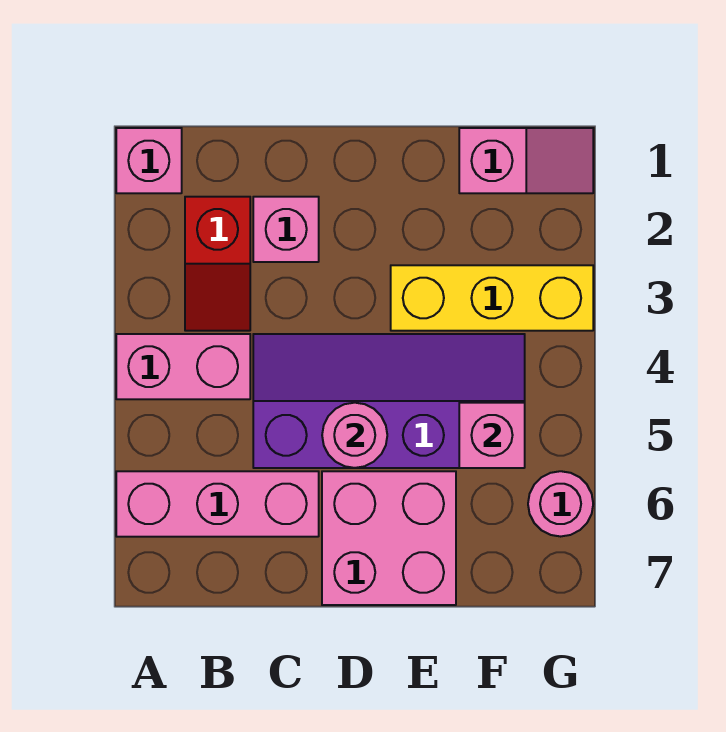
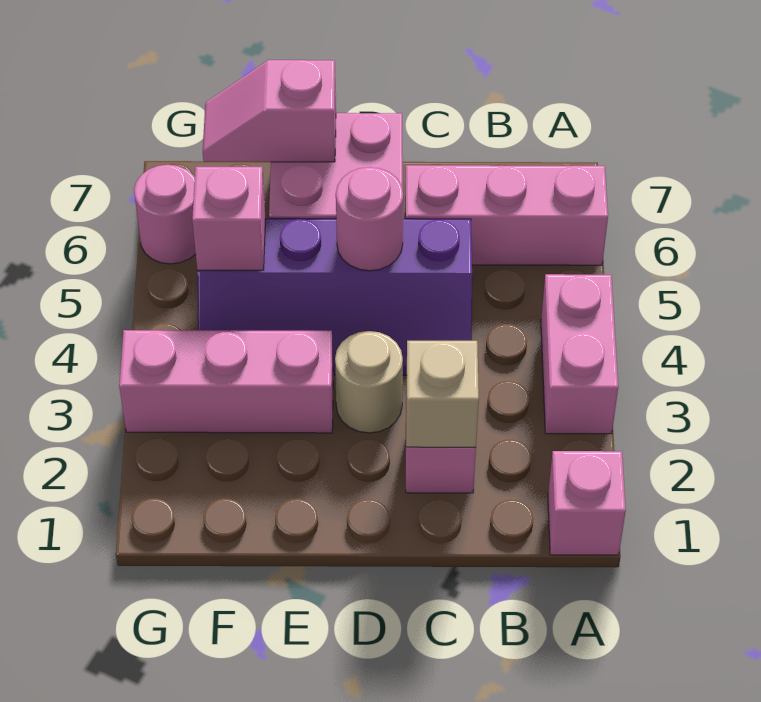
pink brick A4:B4 level 1 -> pink brick A3:A4 level 1
red slope B2:B3 level 1 top 2 -> none
none -> tan brick C2 level 2
none -> tan round brick D3 level 1
yellow brick E3:G3 level 1 -> pink brick E3:G3 level 1
pink slope F1:G1 level 1 top F -> pink slope E7:F7 level 2 top E

